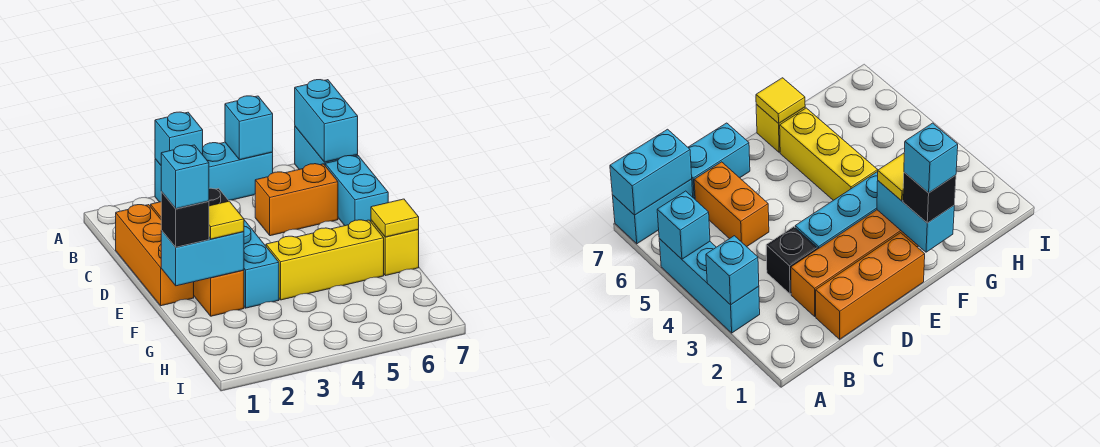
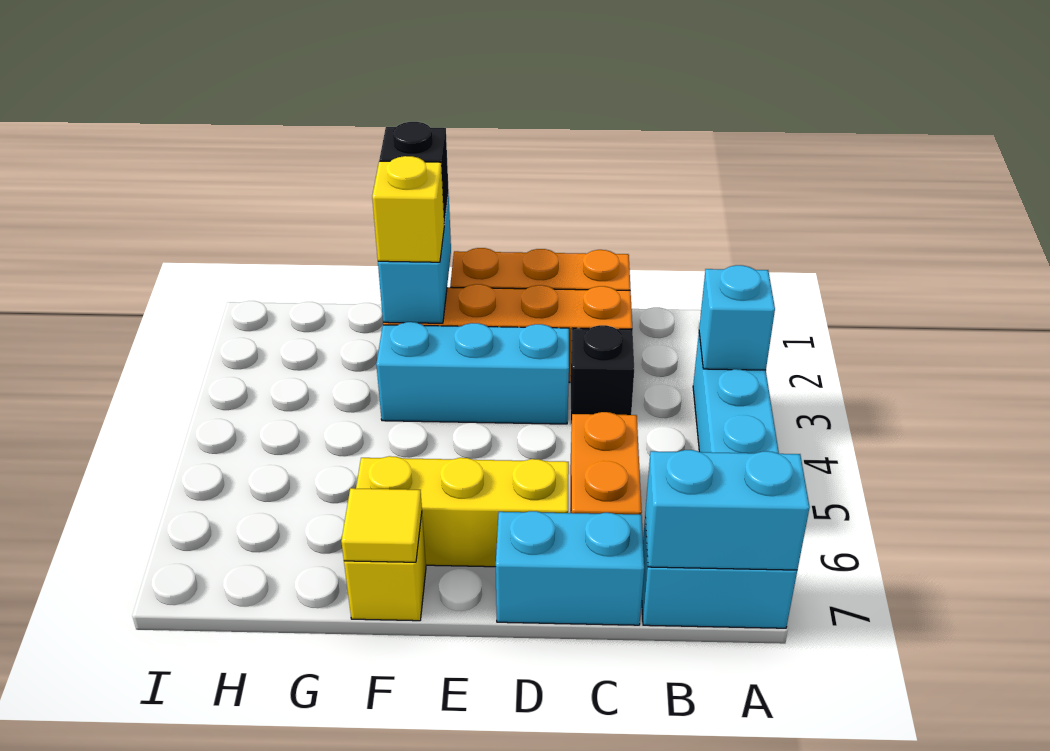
cyan brick A5 level 2 -> none
cyan brick F1 level 4 -> none
yellow tile F2 level 3 -> yellow brick F2 level 3
yellow brick F4:F6 level 1 -> yellow brick D6:F6 level 1

